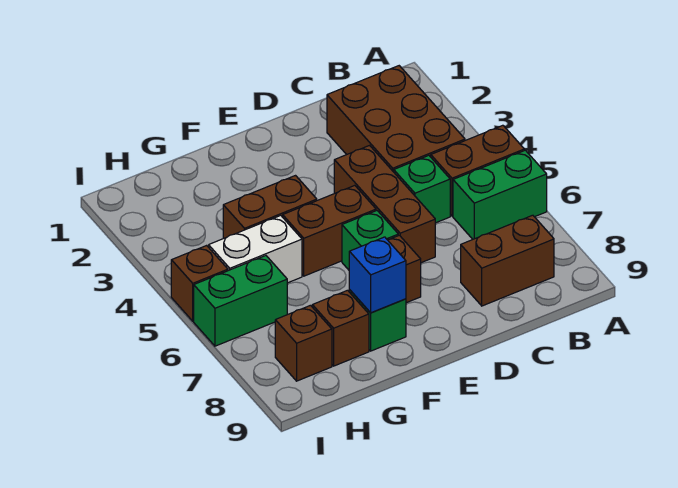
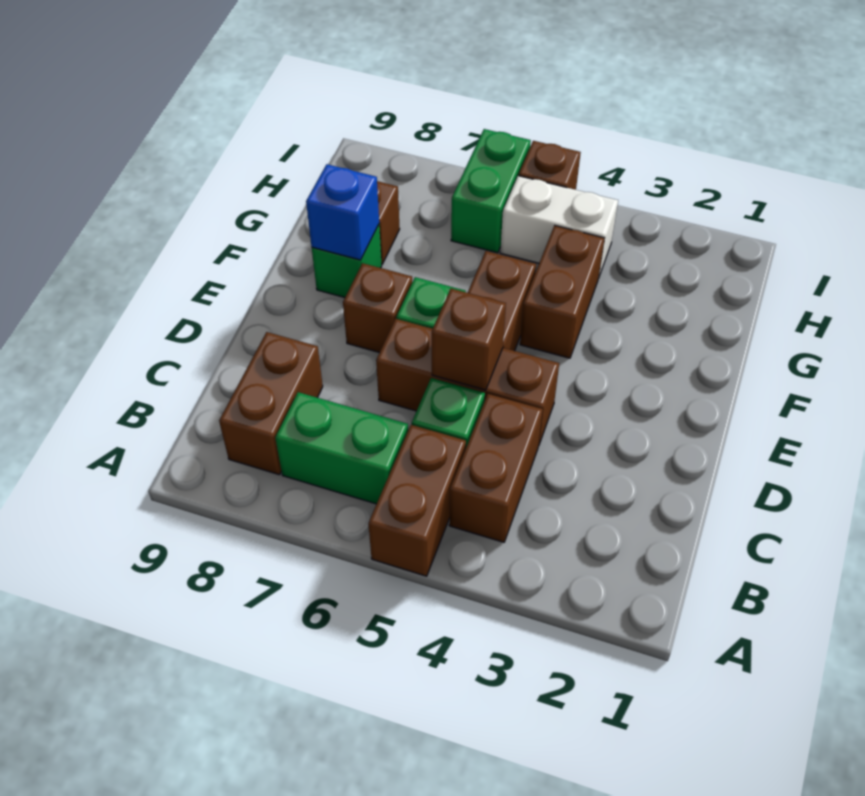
green brick A6:B6 level 1 -> green brick B6:B7 level 1
brown brick B2:C4 level 1 -> brown brick B4:C4 level 1
white brick G5:H5 level 1 -> white brick H4:H5 level 1
brown brick H8 level 1 -> brown brick D5 level 2

